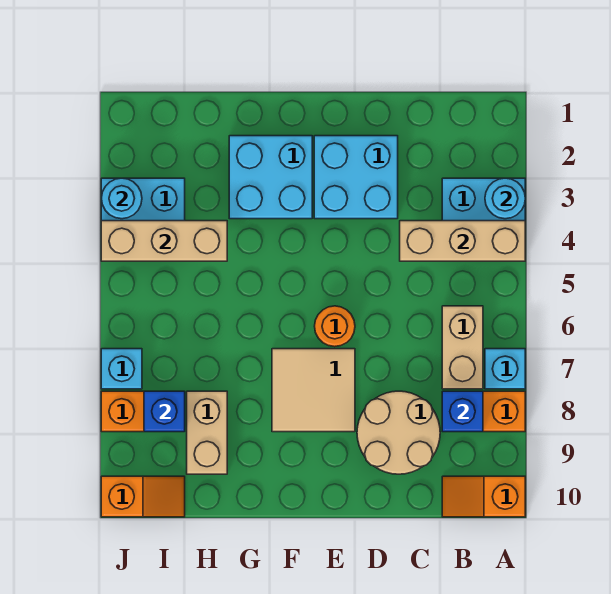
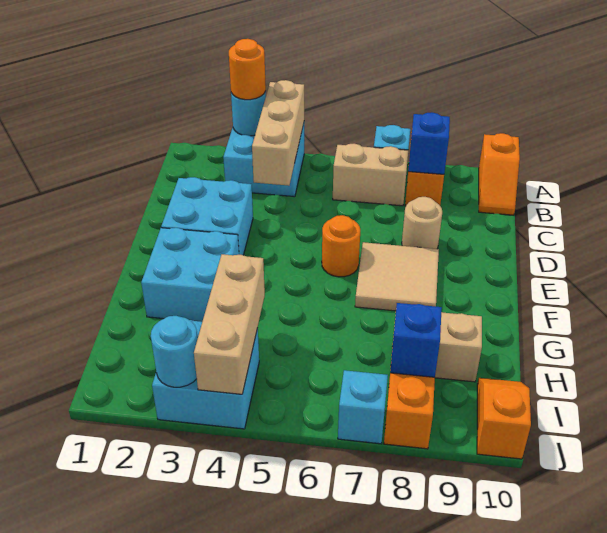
none -> orange round brick A3 level 3
tan round brick C8:D9 level 1 -> tan round brick D8 level 1

